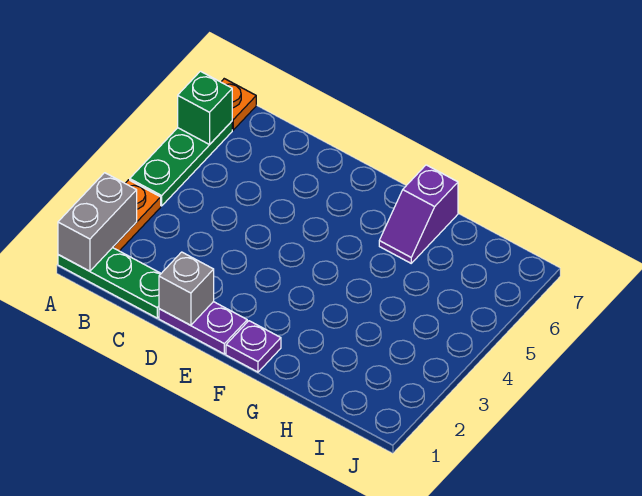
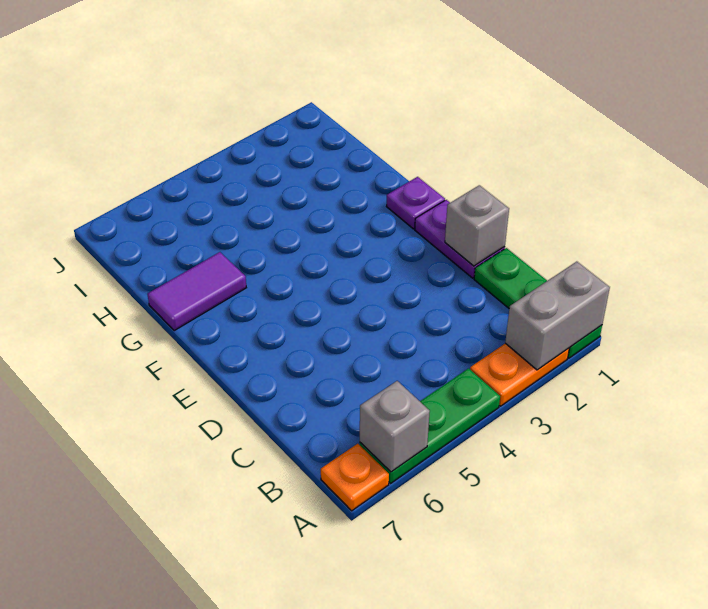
green brick A6 level 2 -> grey brick A6 level 2
purple slope G6:G7 level 1 top 7 -> purple tile G6:G7 level 1

